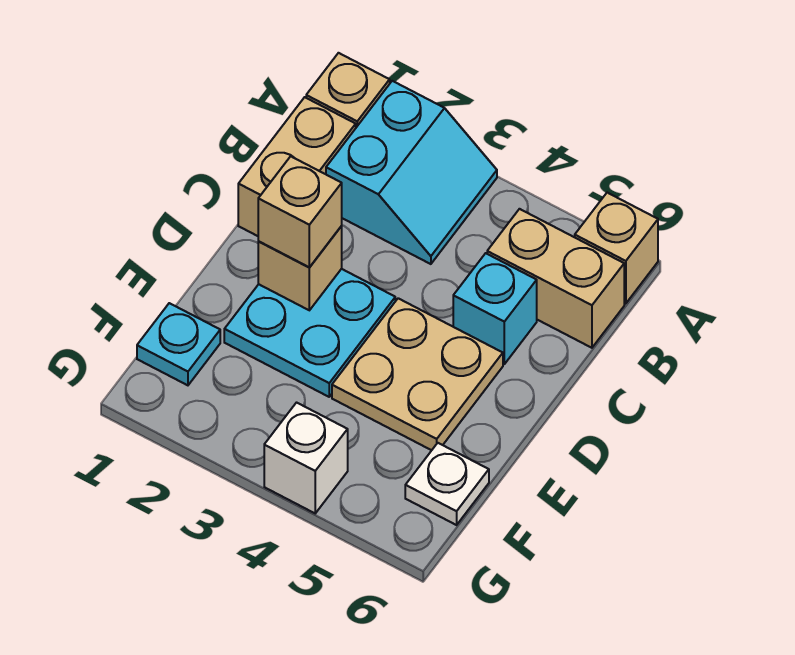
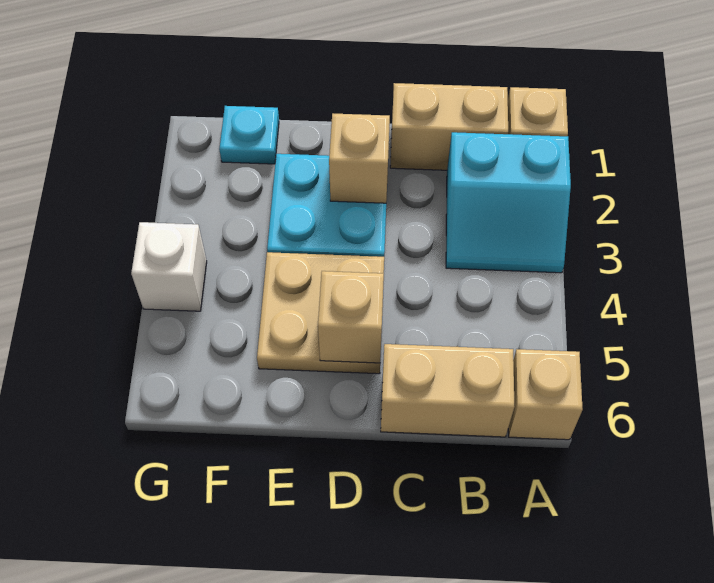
tan brick B5:B6 level 1 -> tan brick B6:C6 level 1
cyan brick C5 level 1 -> none
tan brick D2 level 3 -> tan brick D5 level 2
white plate F6 level 1 -> none

